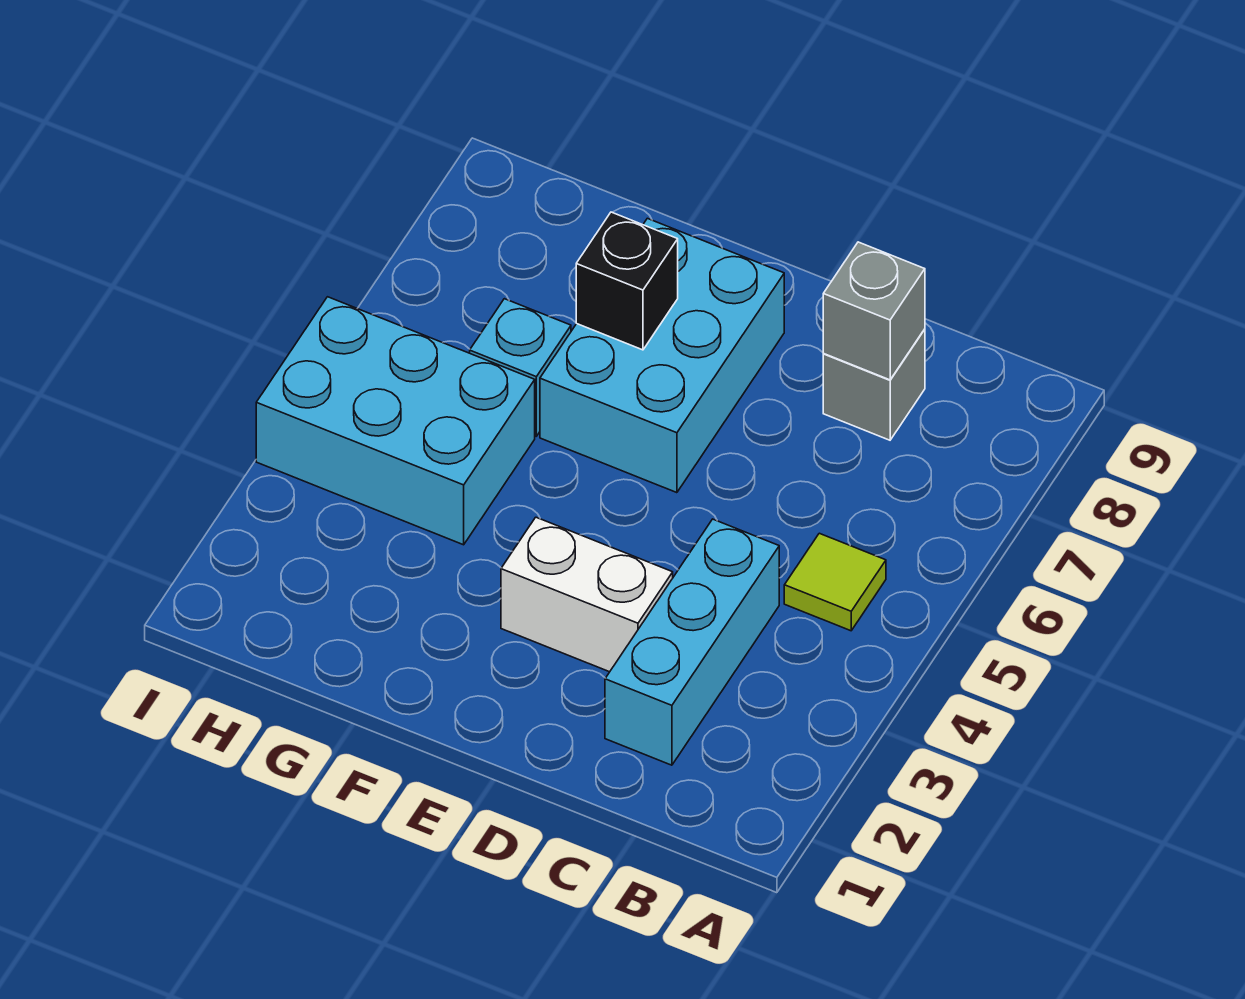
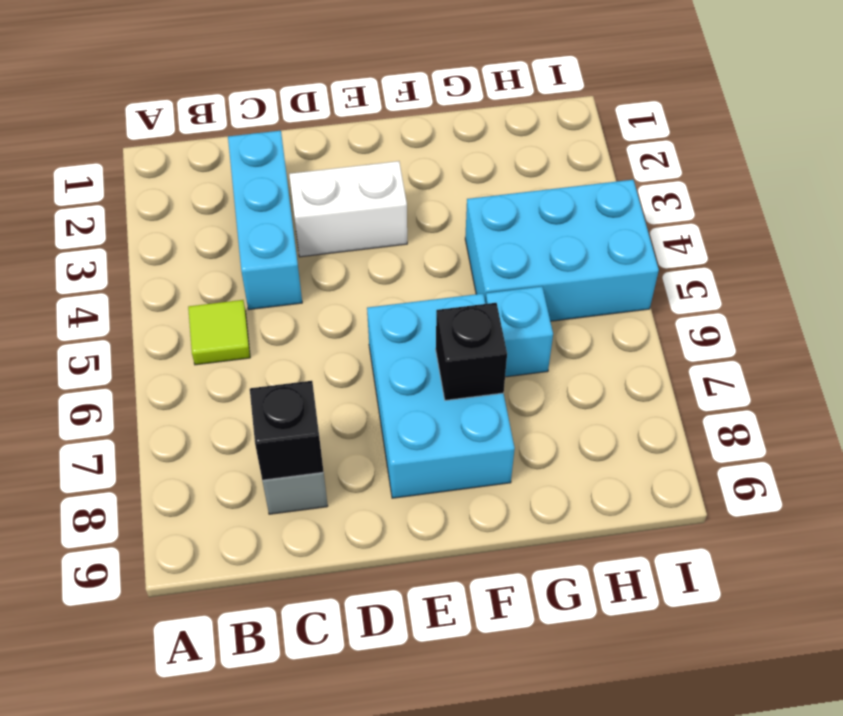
grey brick C8 level 2 -> black brick C8 level 2

